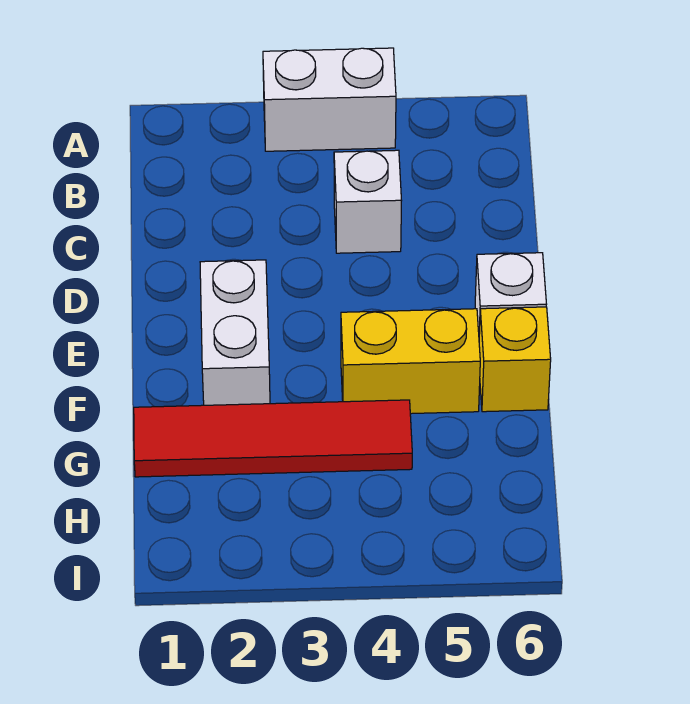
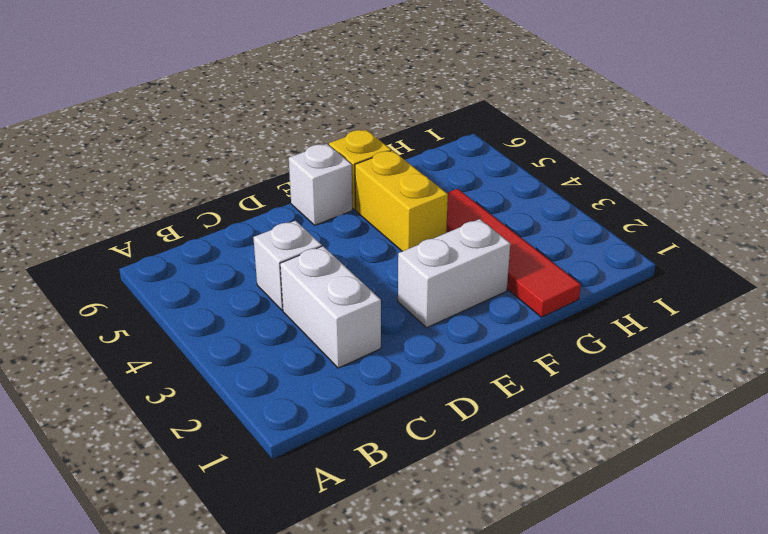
white brick A3:A4 level 1 -> white brick C2:C3 level 1

